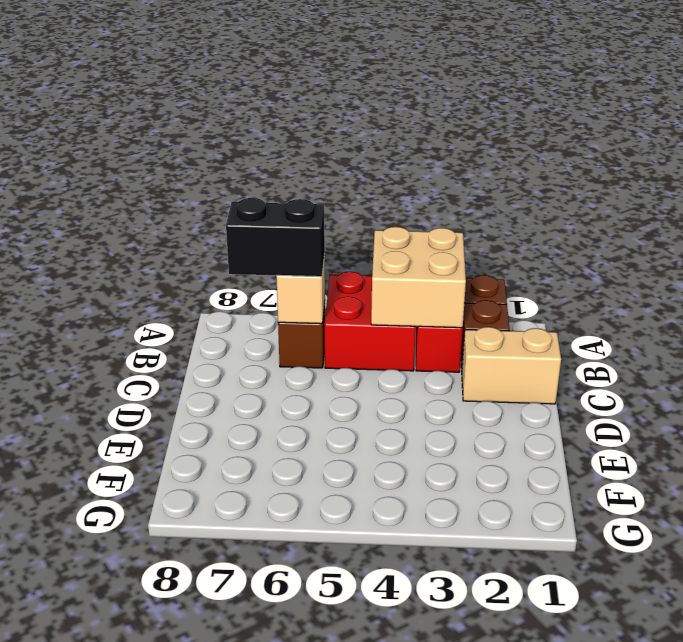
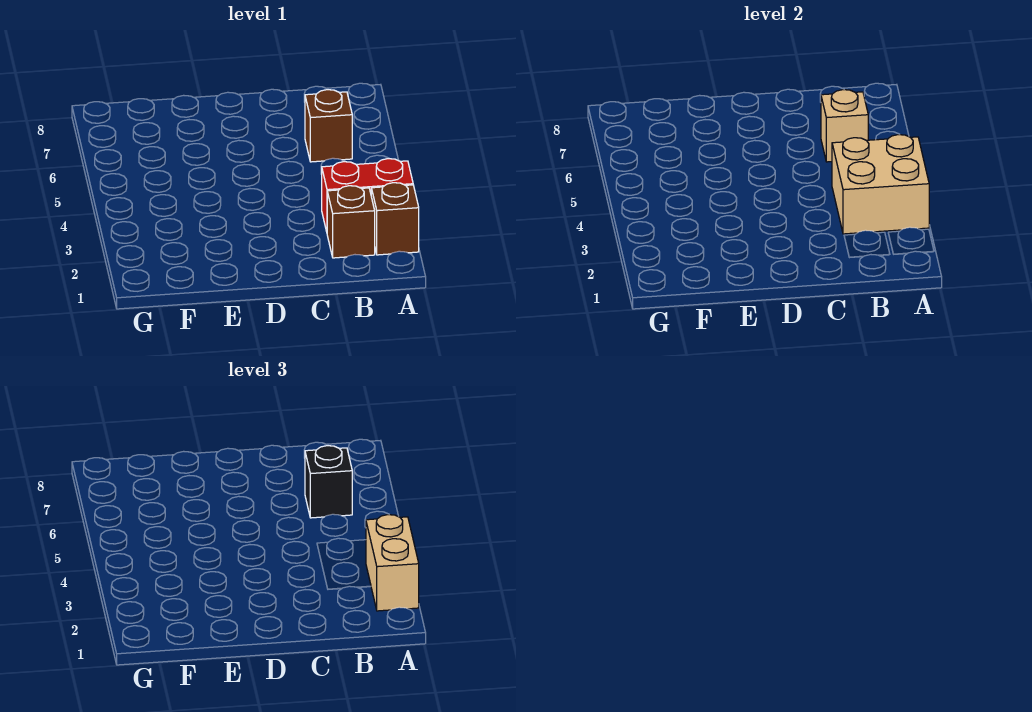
red brick A4:B5 level 1 -> none
black brick B6:B7 level 3 -> black brick B6 level 3
tan brick C1:C2 level 1 -> tan brick A2:A3 level 3

